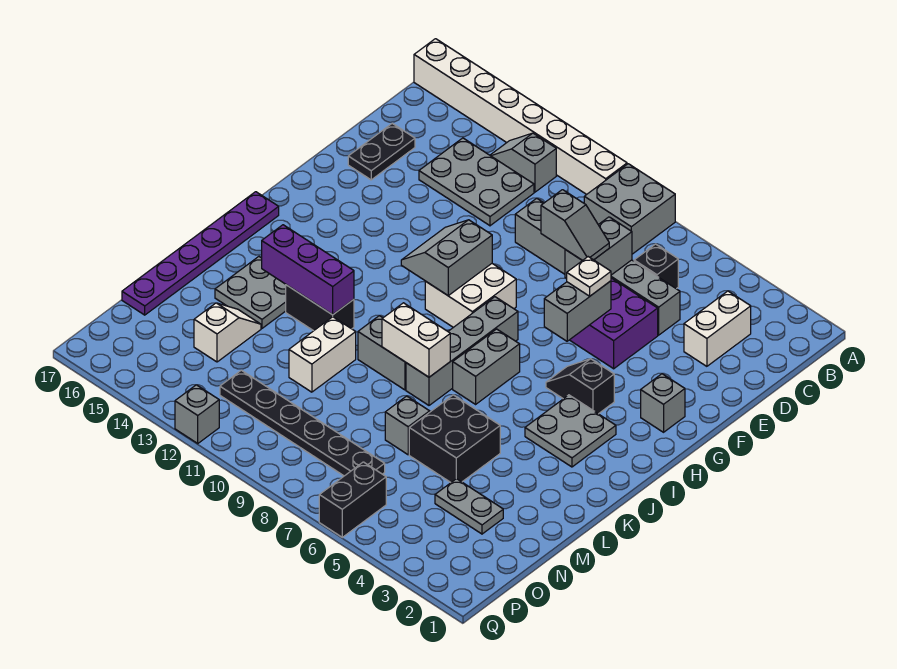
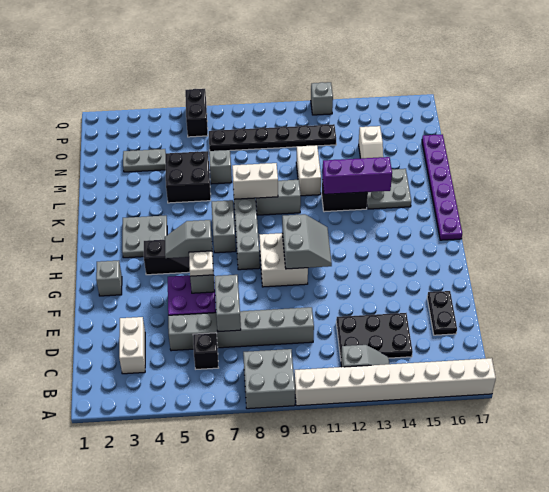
grey plate C12:D14 level 1 -> black plate C12:D14 level 1
grey slope E7:E8 level 3 top 8 -> grey slope G5:G6 level 3 top 6

